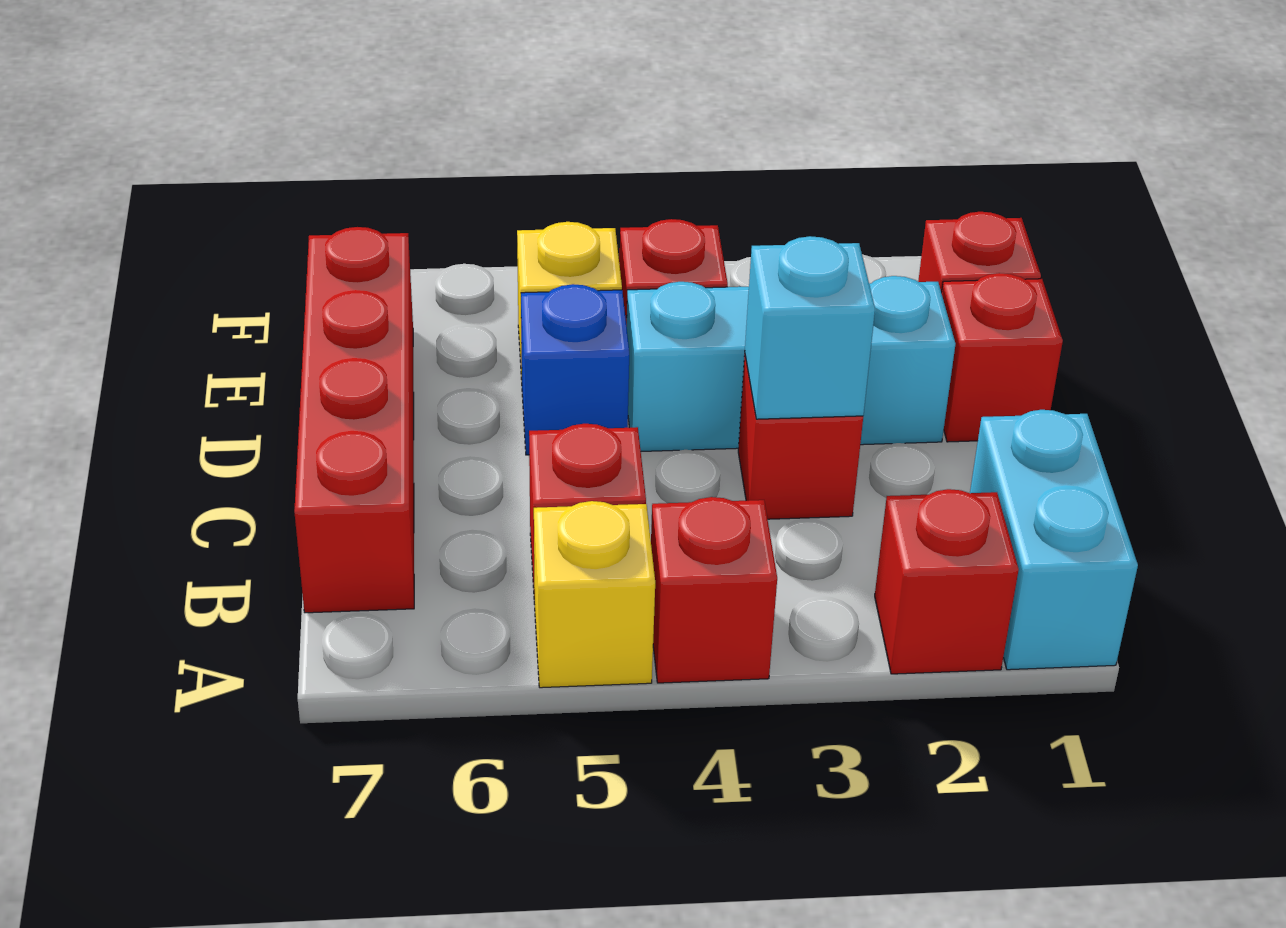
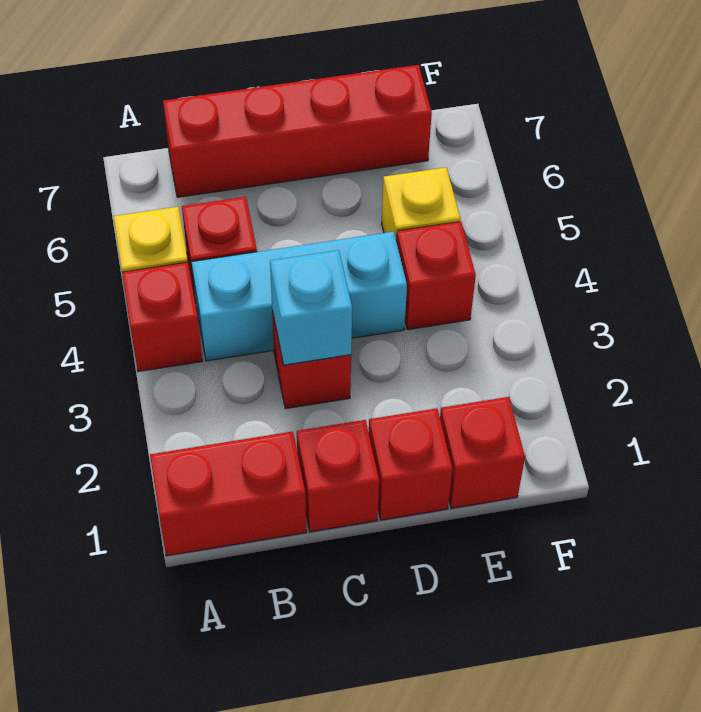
cyan brick A1:B1 level 1 -> red brick A1:B1 level 1
red brick A2 level 1 -> red brick C1 level 1
cyan brick D2:D4 level 1 -> cyan brick B4:D4 level 1
blue brick D5 level 1 -> none

